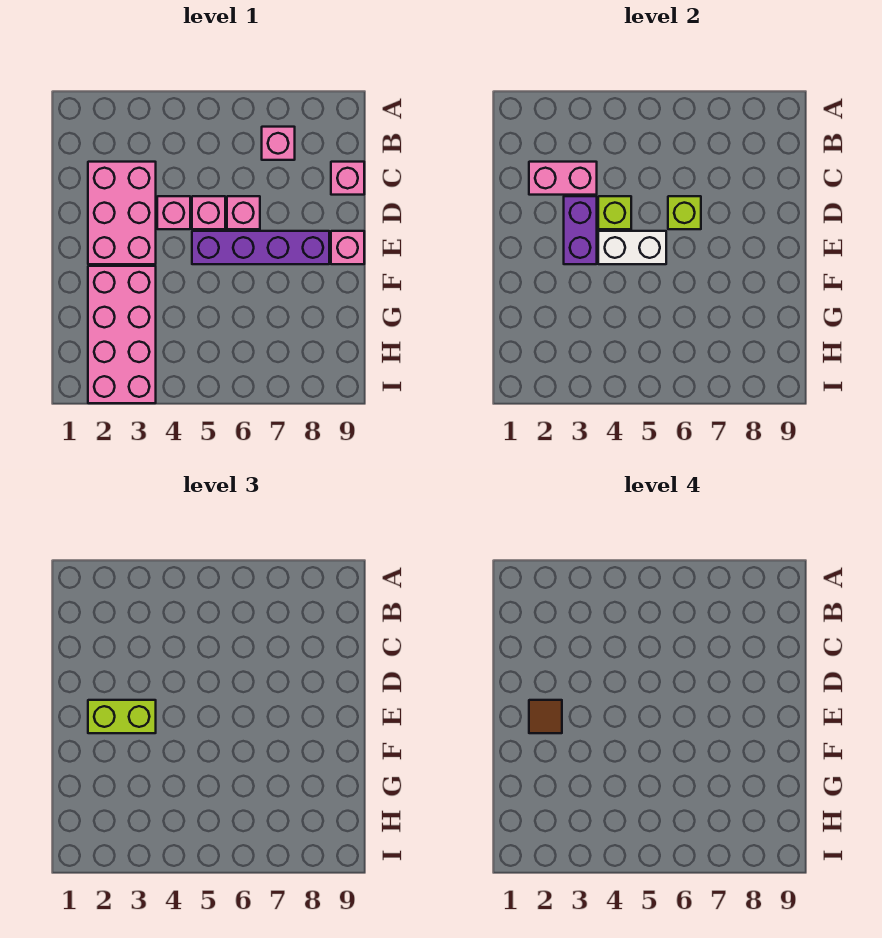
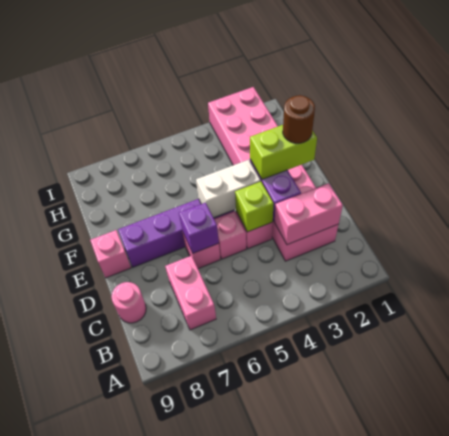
pink brick B7 level 1 -> pink brick B7:C7 level 1
pink brick C9 level 1 -> pink round brick C9 level 1
lime brick D6 level 2 -> purple brick D6 level 2
brown tile E2 level 4 -> brown round brick E2 level 4

